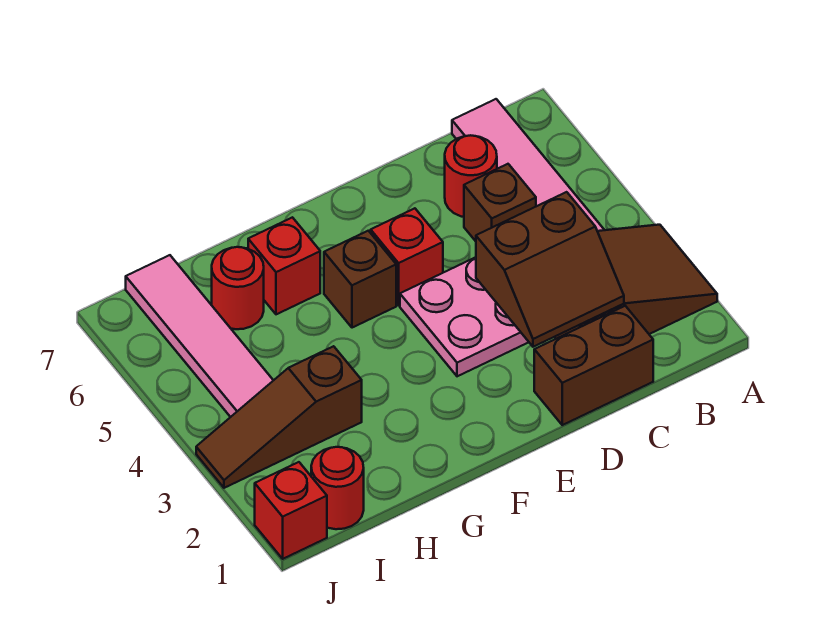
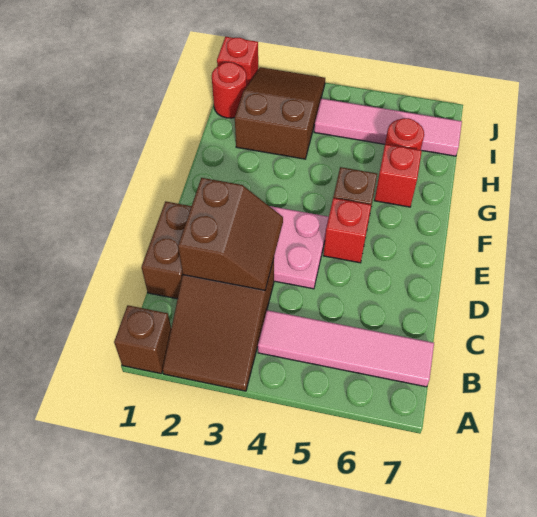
brown slope C2:D3 level 2 top 3 -> brown slope C2:D3 level 2 top 2
brown brick C5 level 1 -> brown brick A1 level 1
red round brick C6 level 1 -> none
brown slope H3:J3 level 1 top H -> brown slope H2:J3 level 1 top H

